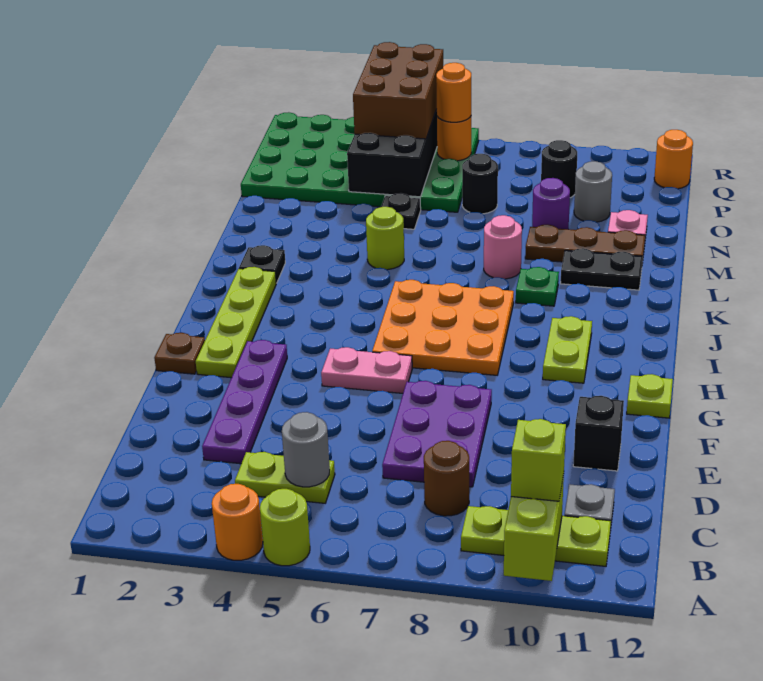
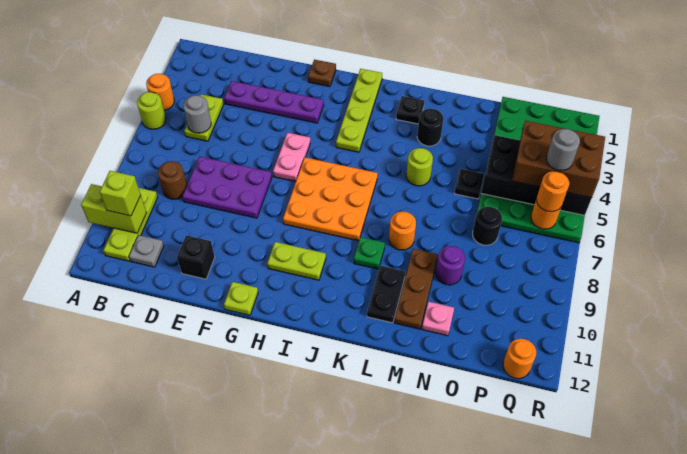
lime plate G2:J2 level 1 -> lime plate I1:I4 level 1
pink round brick L8 level 1 -> orange round brick L8 level 1
grey round brick O10 level 1 -> grey round brick Q5 level 4
black round brick P9 level 1 -> black round brick L3 level 1

